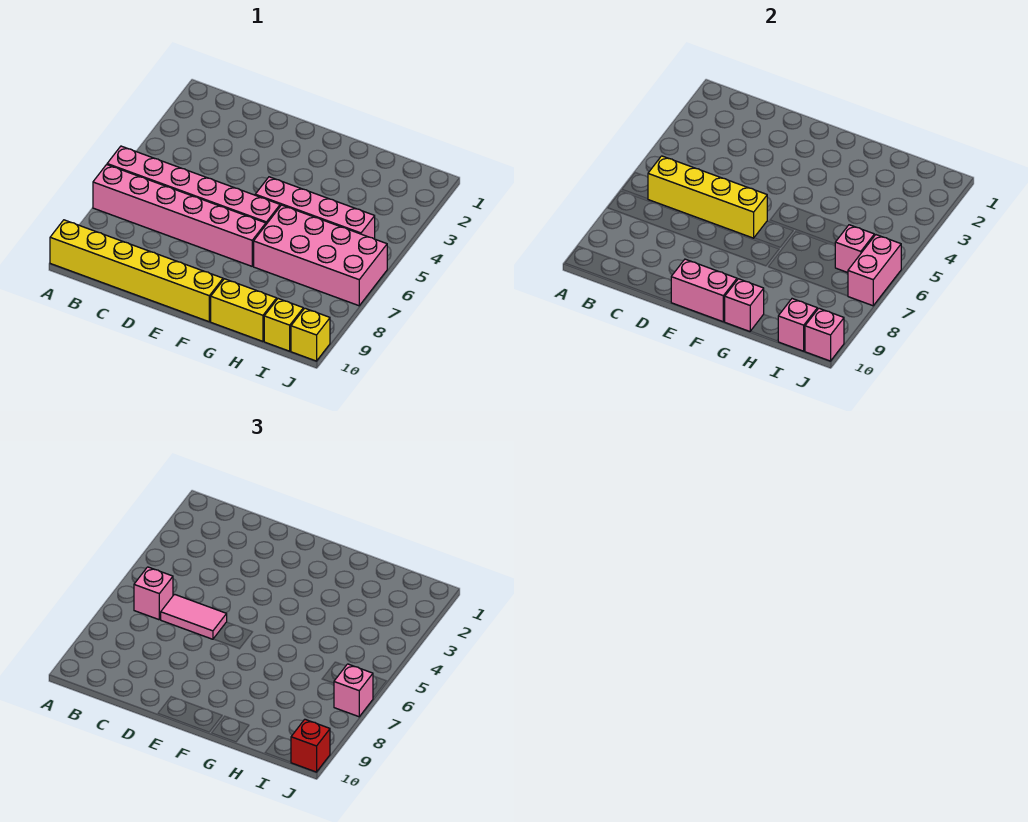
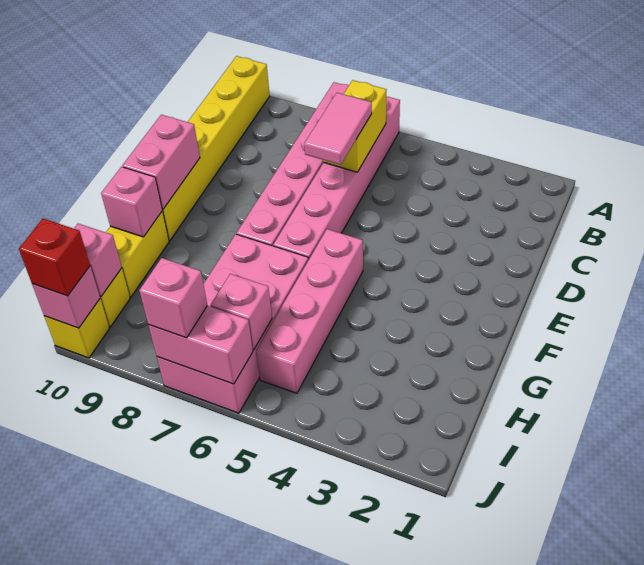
yellow brick B6:E6 level 2 -> yellow brick B6:C6 level 2
pink brick B6 level 3 -> none

